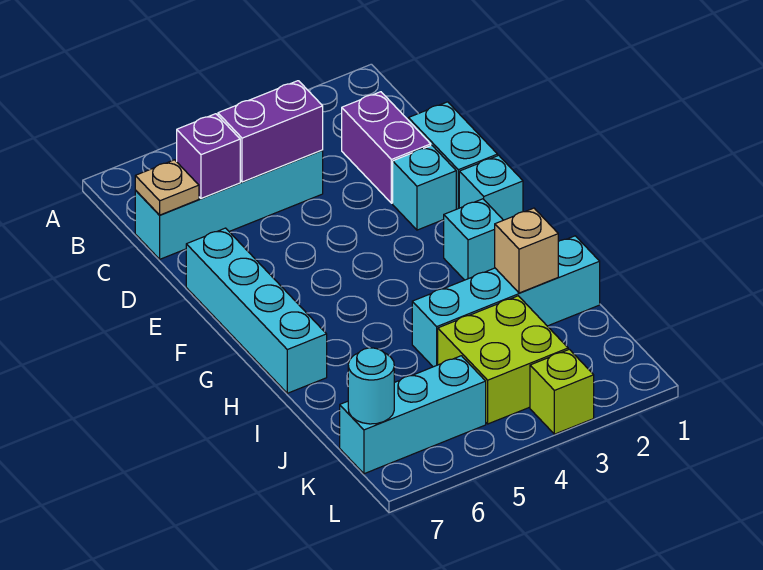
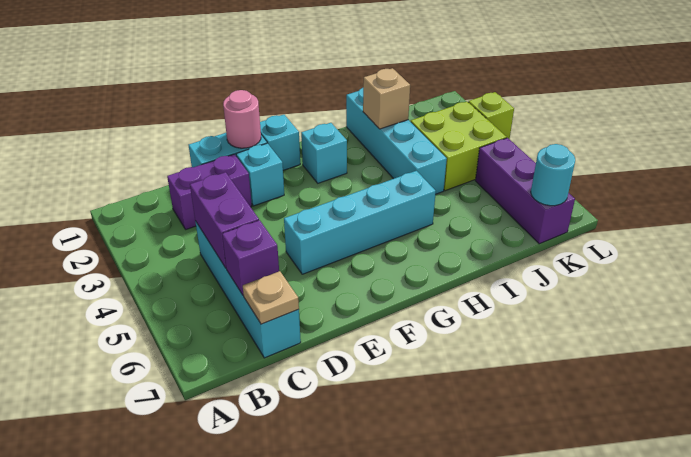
none -> pink round brick E1 level 2
cyan brick E7:H7 level 1 -> cyan brick E5:H5 level 1
cyan brick K5:K7 level 1 -> purple brick K5:K7 level 1

